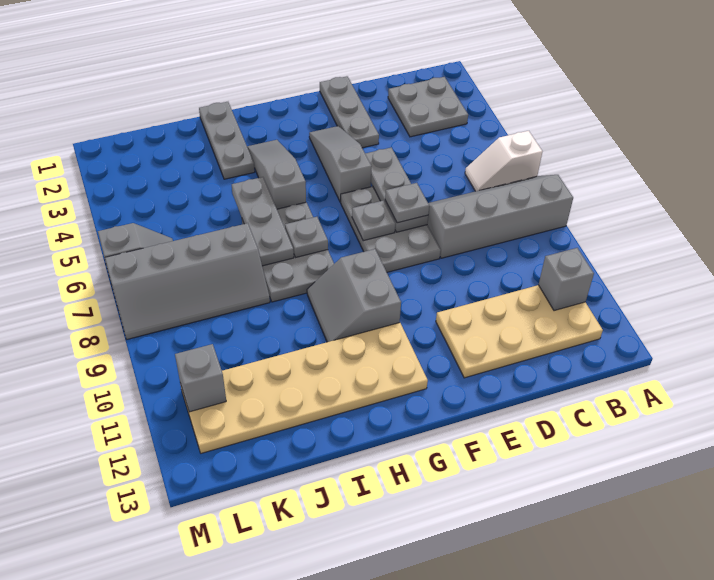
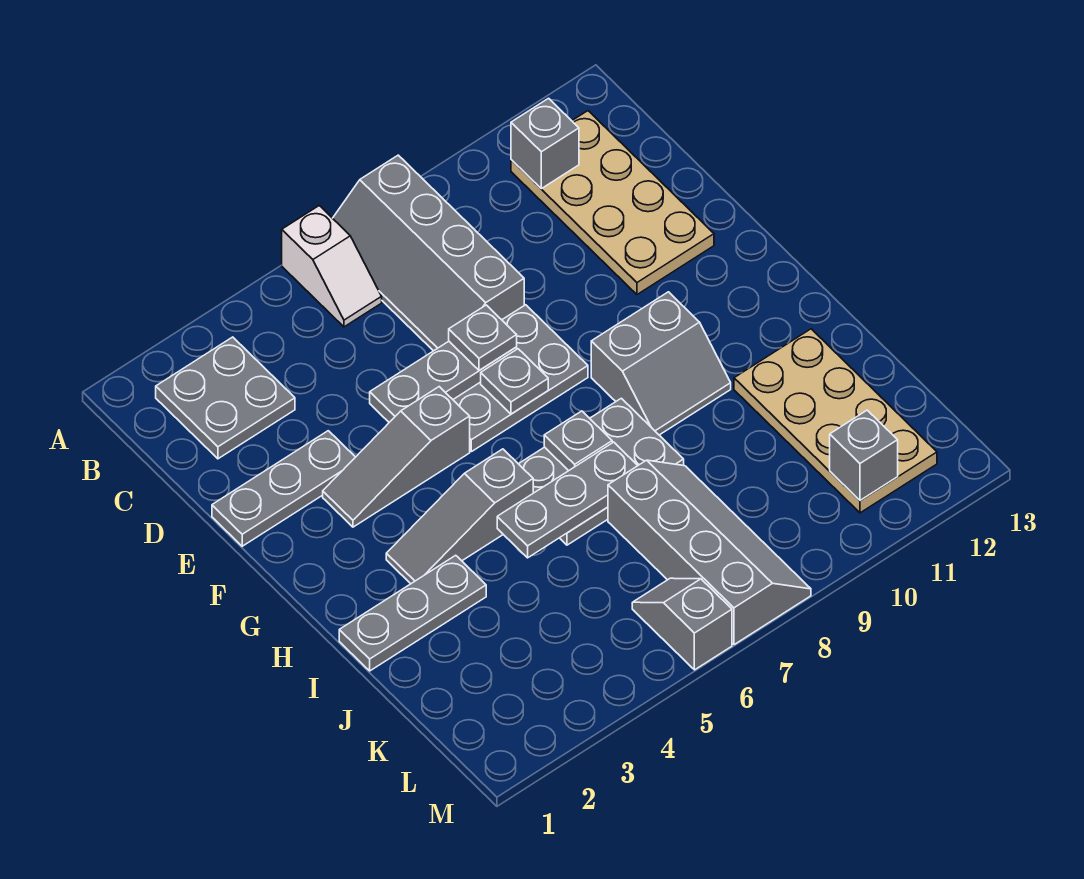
tan plate G11:L12 level 1 -> tan plate I11:L12 level 1

